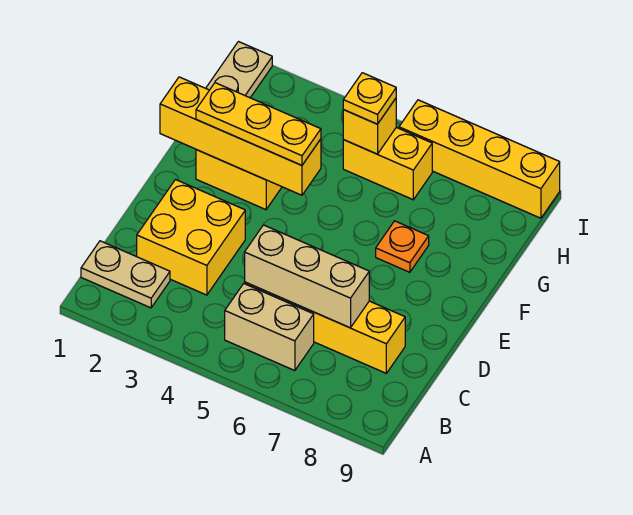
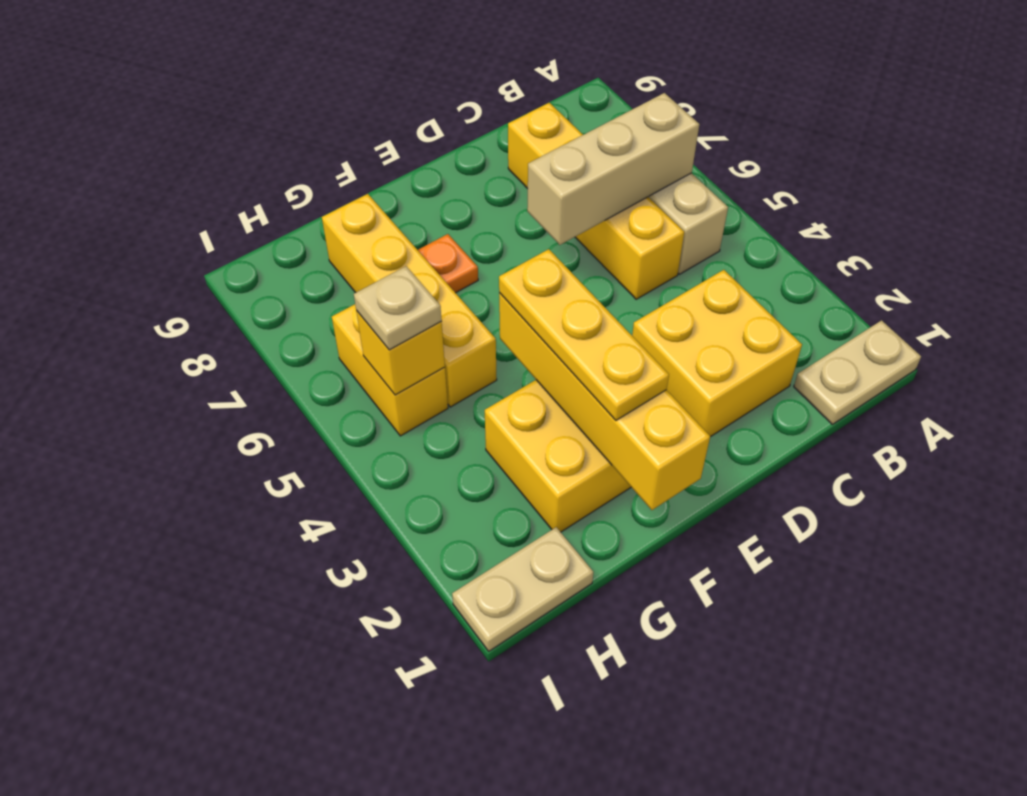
tan plate B1:B2 level 1 -> tan plate A1:B1 level 1
tan brick C5:C7 level 2 -> tan brick B6:D6 level 2
yellow plate H5 level 3 -> tan plate H5 level 3
yellow brick I6:I9 level 1 -> yellow brick G5:G8 level 1

